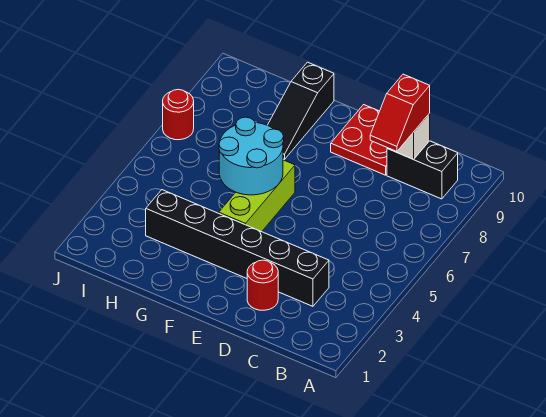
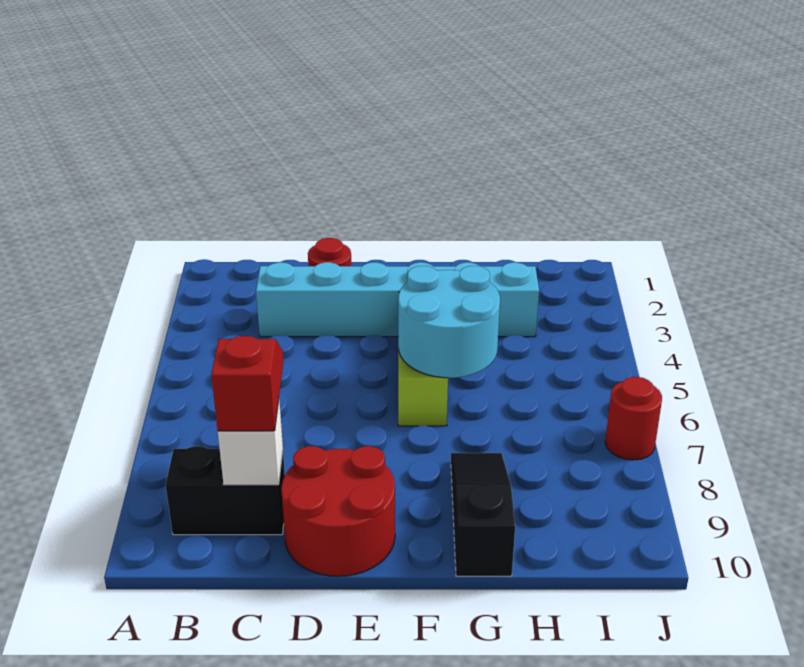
black brick C3:H3 level 1 -> cyan brick C3:H3 level 1
red plate D9:E10 level 1 -> red round brick D9:E10 level 1

